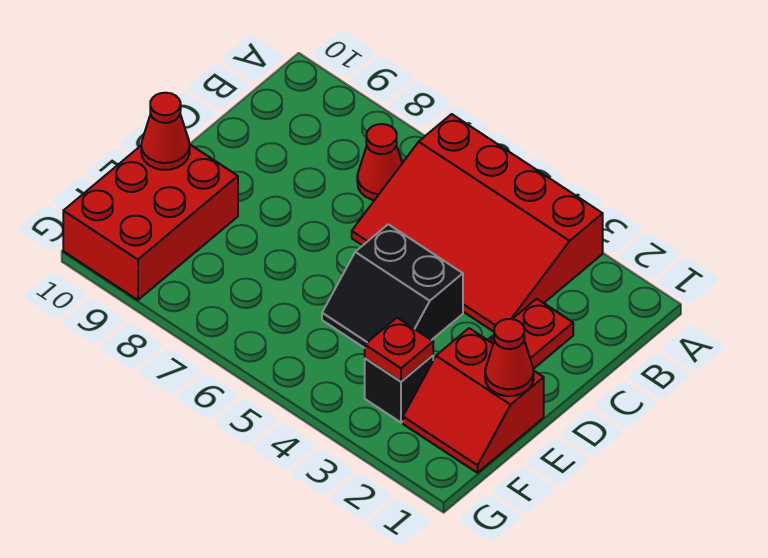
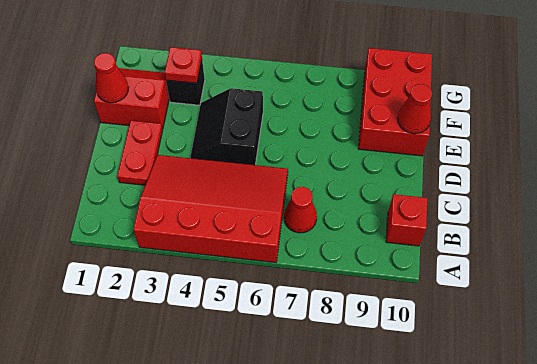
none -> red brick B10 level 1
black slope D4:E5 level 1 top D -> black slope D4:E5 level 1 top 5

